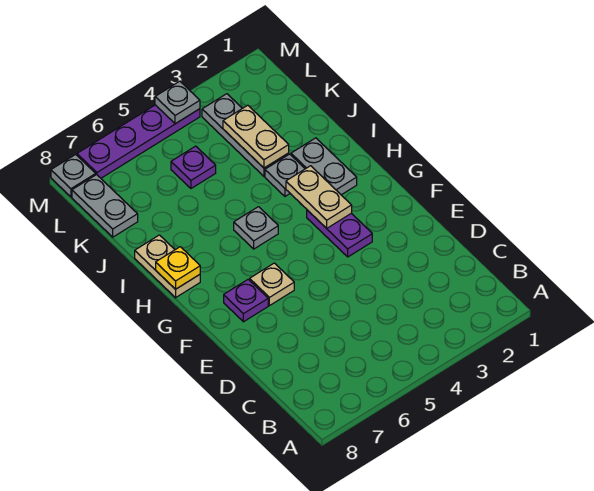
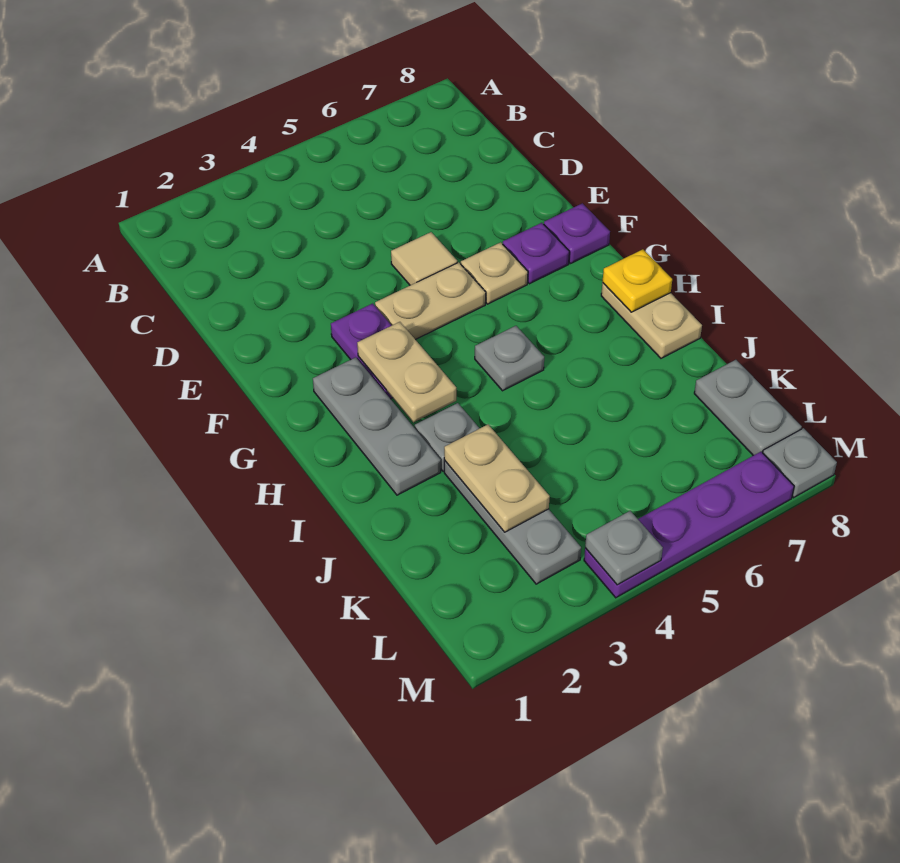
none -> tan tile E5 level 1
none -> tan plate F4:F5 level 1
grey plate H2:I2 level 1 -> grey plate G2:I2 level 1
purple plate K5 level 1 -> purple plate F8 level 1

